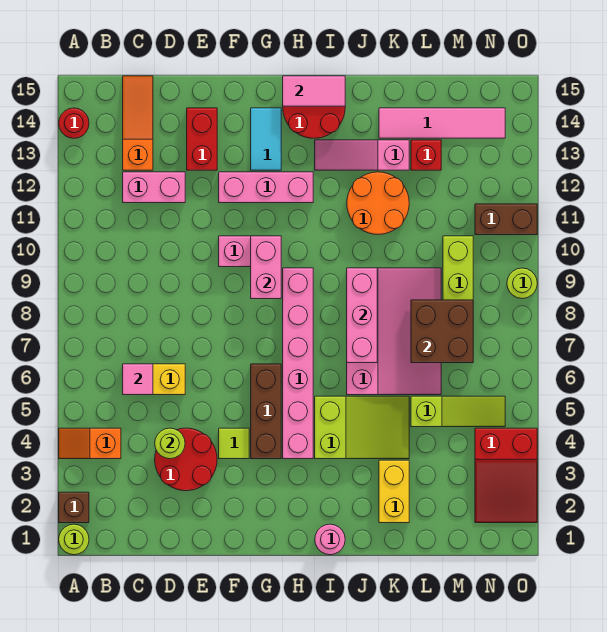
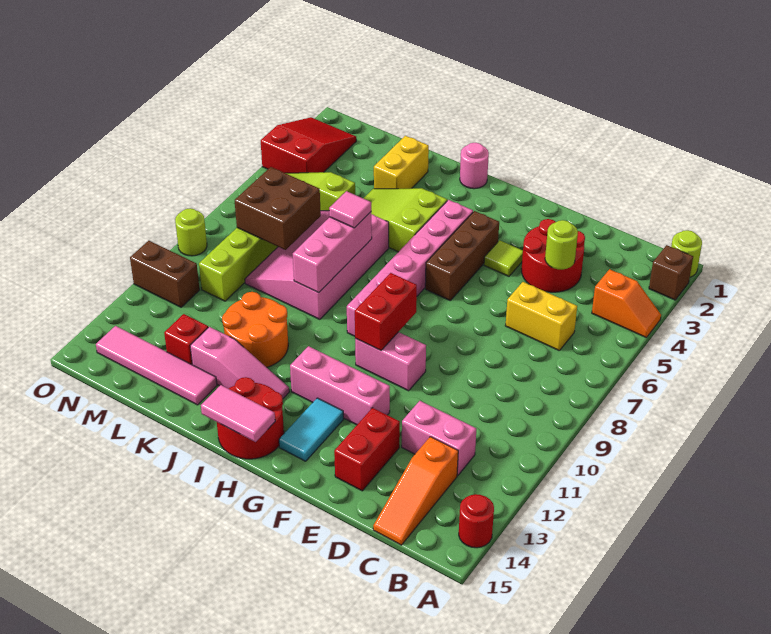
pink tile C6 level 2 -> pink tile J7 level 3
pink brick G9:G10 level 2 -> red brick G9:G10 level 2

